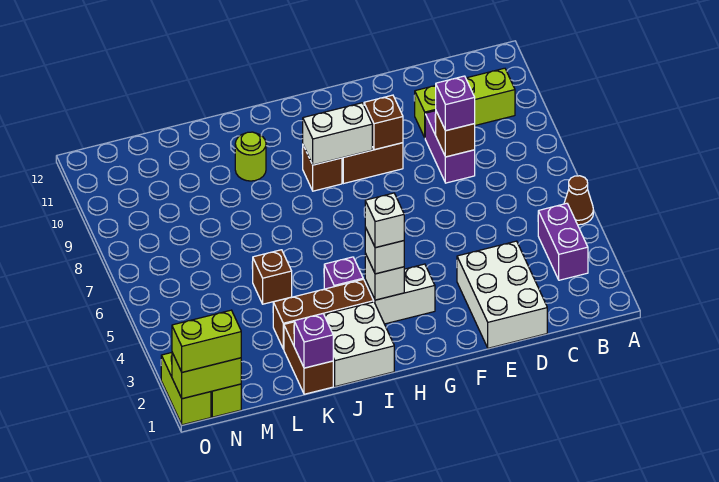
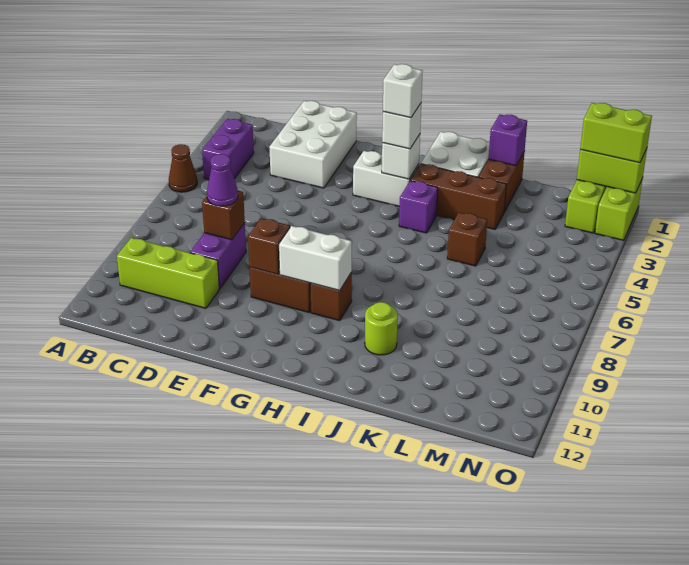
purple brick D8 level 3 -> purple cone D8 level 3

